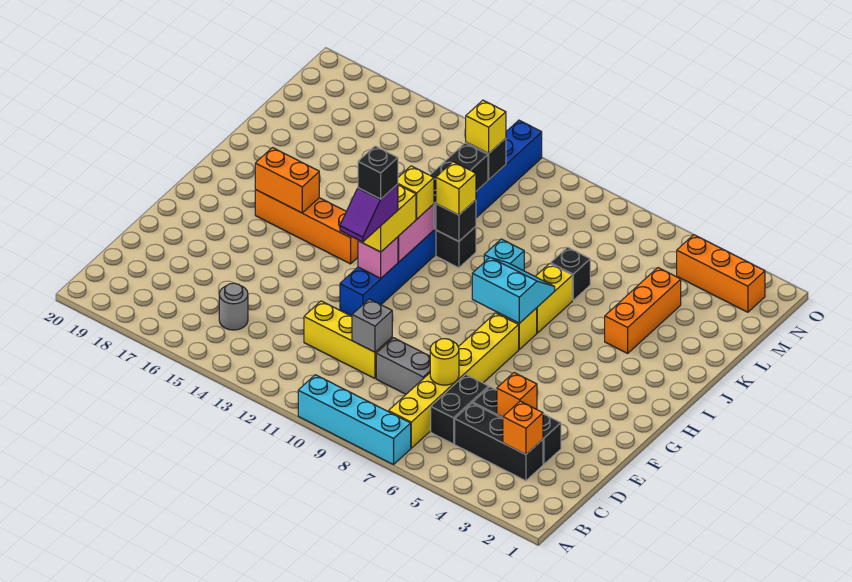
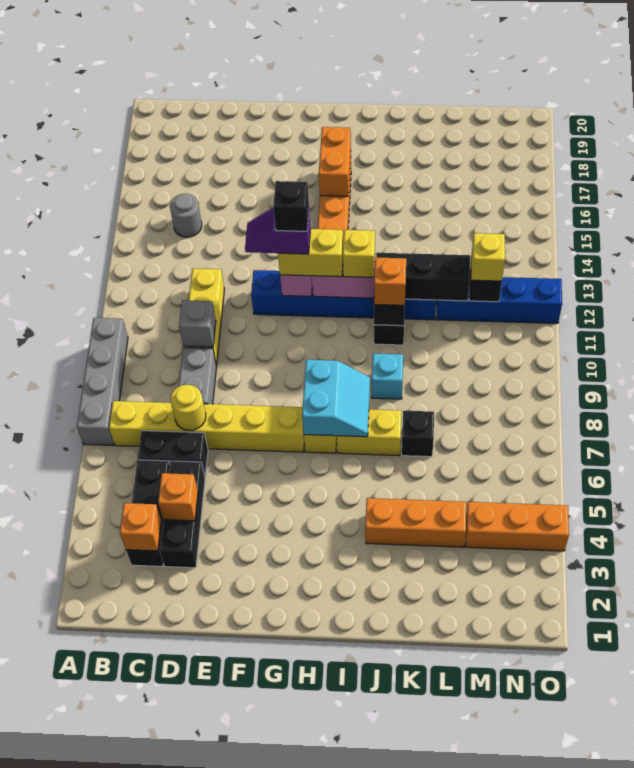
cyan brick A7:A10 level 1 -> grey brick A7:A10 level 1
yellow brick J11 level 3 -> orange brick J11 level 3
orange brick N2:N4 level 1 -> orange brick M4:O4 level 1

